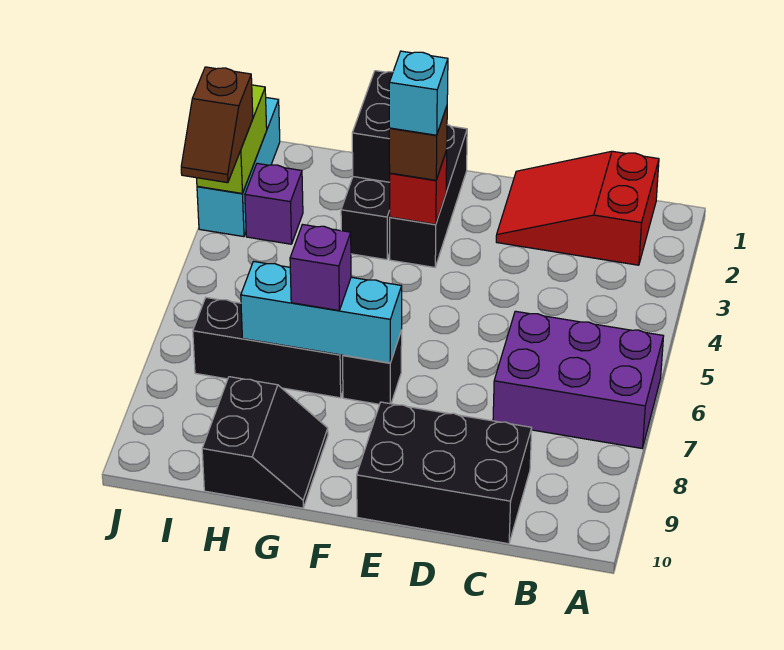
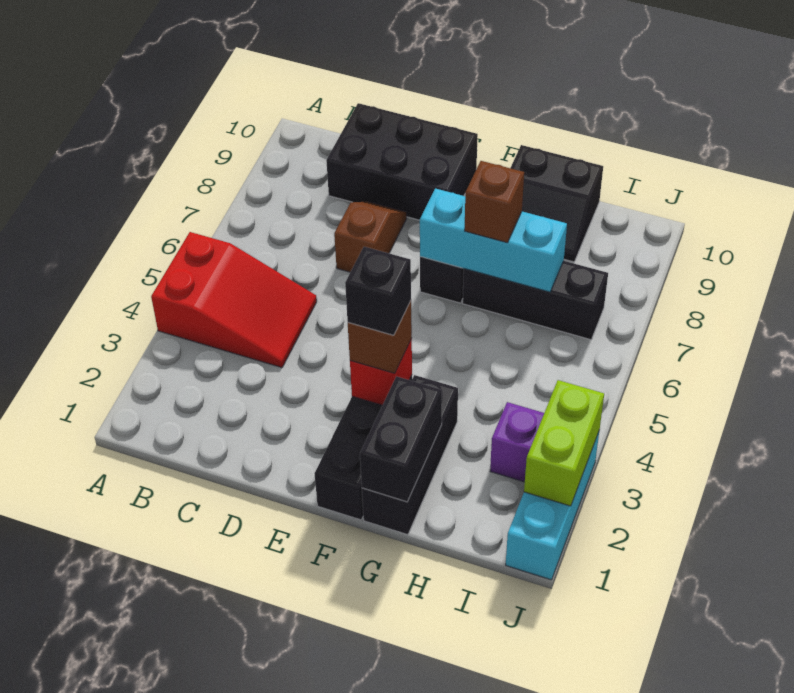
purple brick A6:C7 level 1 -> none
red slope B1:D2 level 1 top B -> red slope A4:C5 level 1 top A
cyan brick F3 level 4 -> black brick F3 level 4
purple brick G7 level 3 -> brown brick G7 level 3
black slope G9:H10 level 1 top H -> black slope G9:H10 level 1 top 10
brown slope J3:J4 level 3 top 3 -> brown slope D7:D8 level 1 top 7

